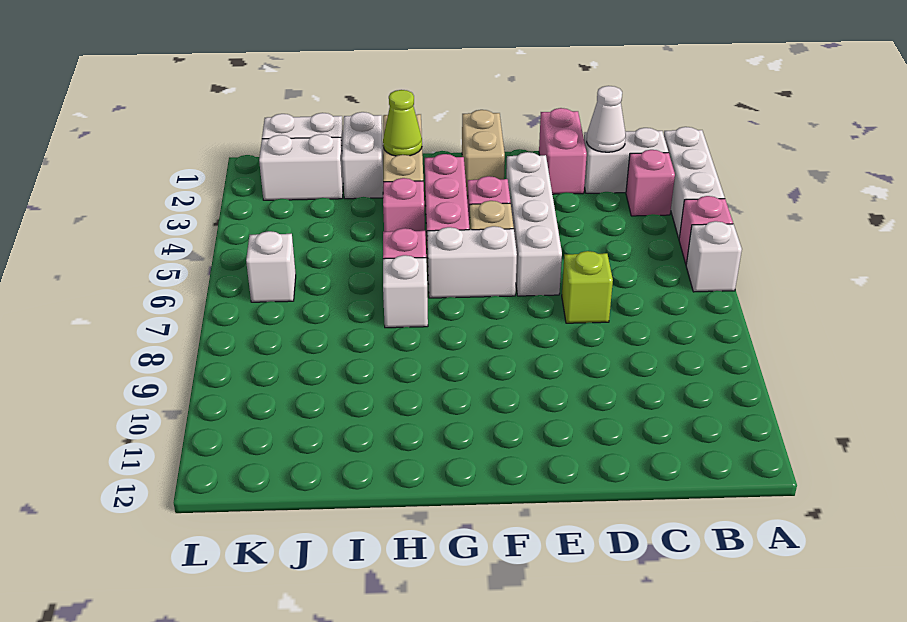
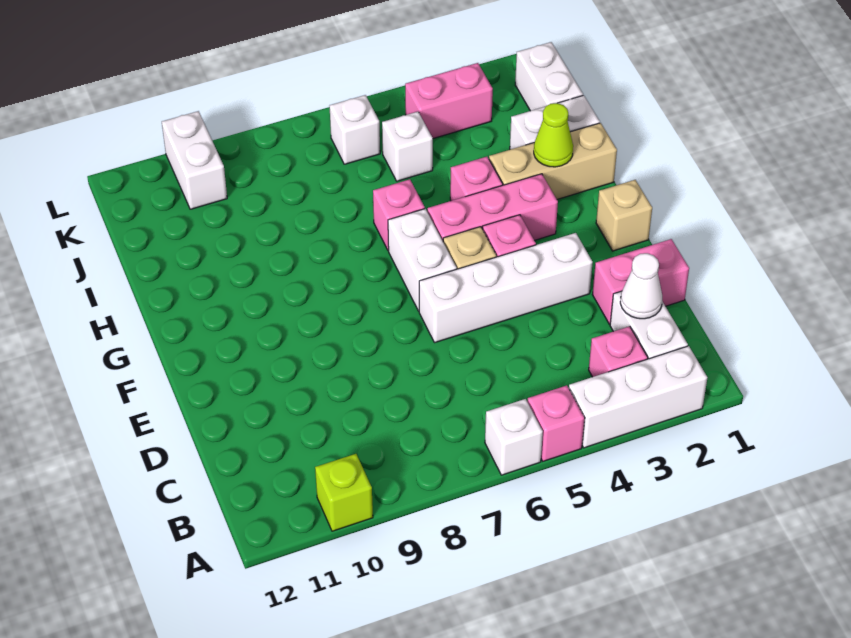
lime brick D7 level 1 -> lime brick A10 level 1
tan brick F1:F2 level 1 -> tan brick F1 level 1
white brick H7 level 1 -> white brick J5 level 1
white brick J2:K2 level 1 -> white brick K10:L10 level 1
none -> pink brick K3:K4 level 1

